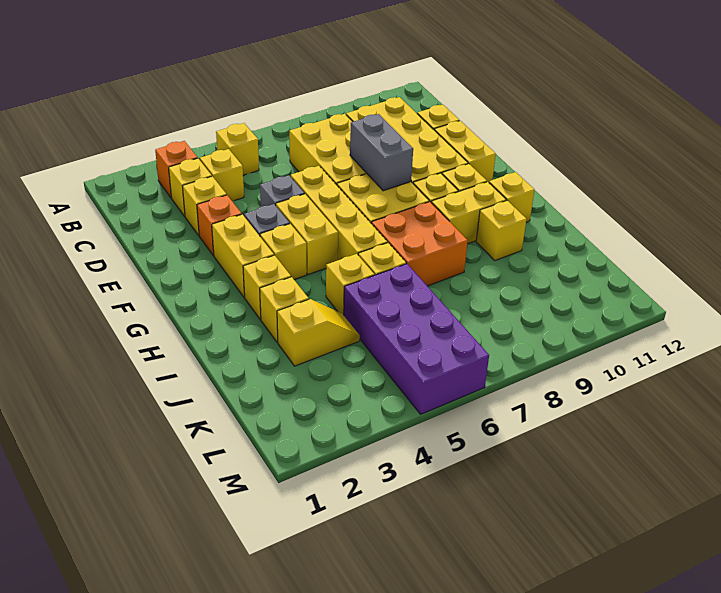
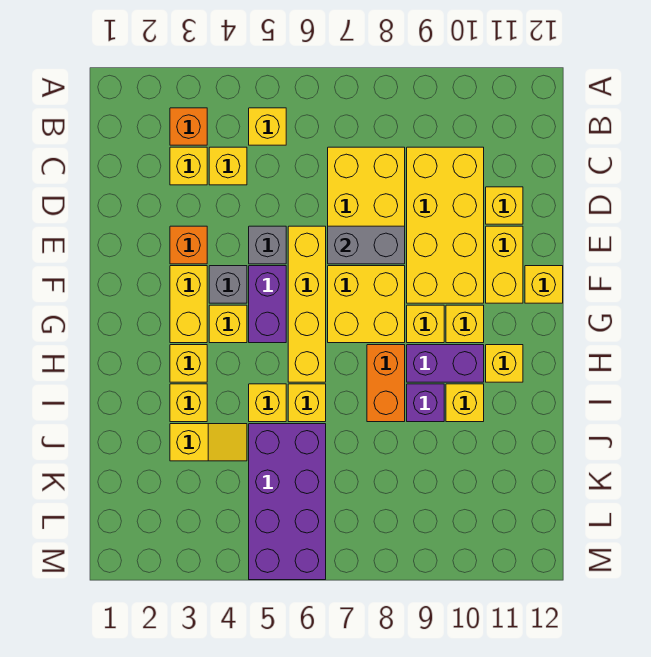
yellow brick D3 level 1 -> yellow brick F12 level 1
grey brick E8:F8 level 2 -> grey brick E7:E8 level 2
yellow brick F5:G5 level 1 -> purple brick F5:G5 level 1
orange brick H7:I8 level 1 -> orange brick H8:I8 level 1
yellow brick H9:H10 level 1 -> purple brick H9:H10 level 1
none -> purple brick I9 level 1

